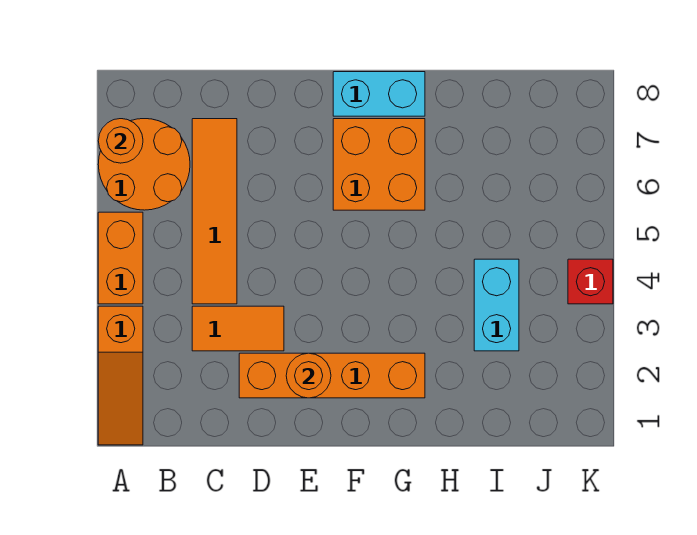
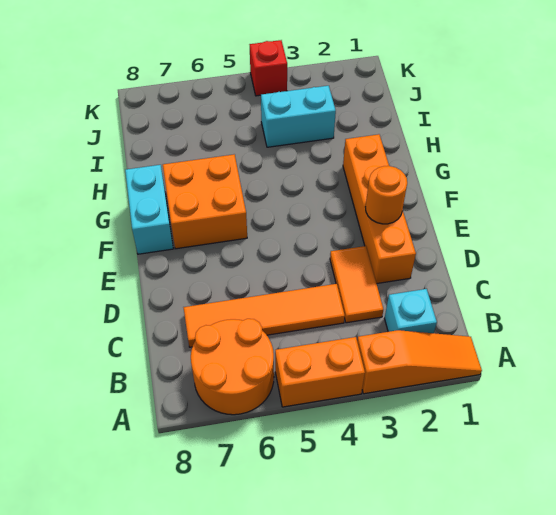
orange round brick A7 level 2 -> none
none -> cyan brick B2 level 1

